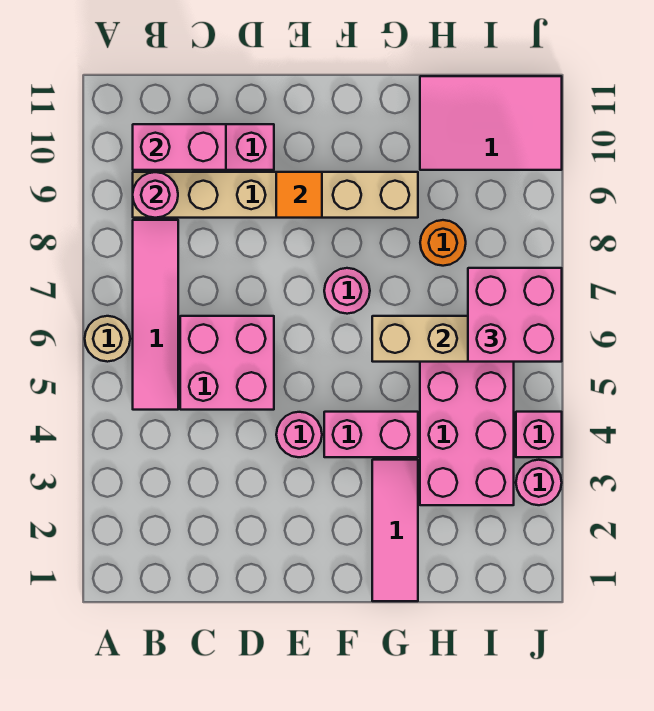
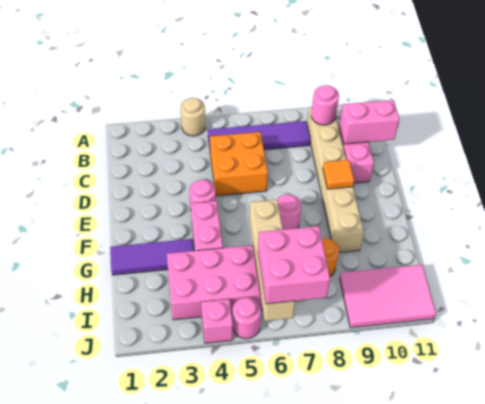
tan round brick A6 level 1 -> tan round brick A4 level 1
pink tile B5:B8 level 1 -> purple tile B5:B8 level 1
pink brick B10:C10 level 2 -> pink brick C10:C11 level 2
pink brick C5:D6 level 1 -> orange brick C5:D6 level 1
pink tile G1:G3 level 1 -> purple tile G1:G3 level 1
pink tile H10:J11 level 1 -> pink tile I9:J11 level 1
pink round brick J3 level 1 -> pink round brick J5 level 1

